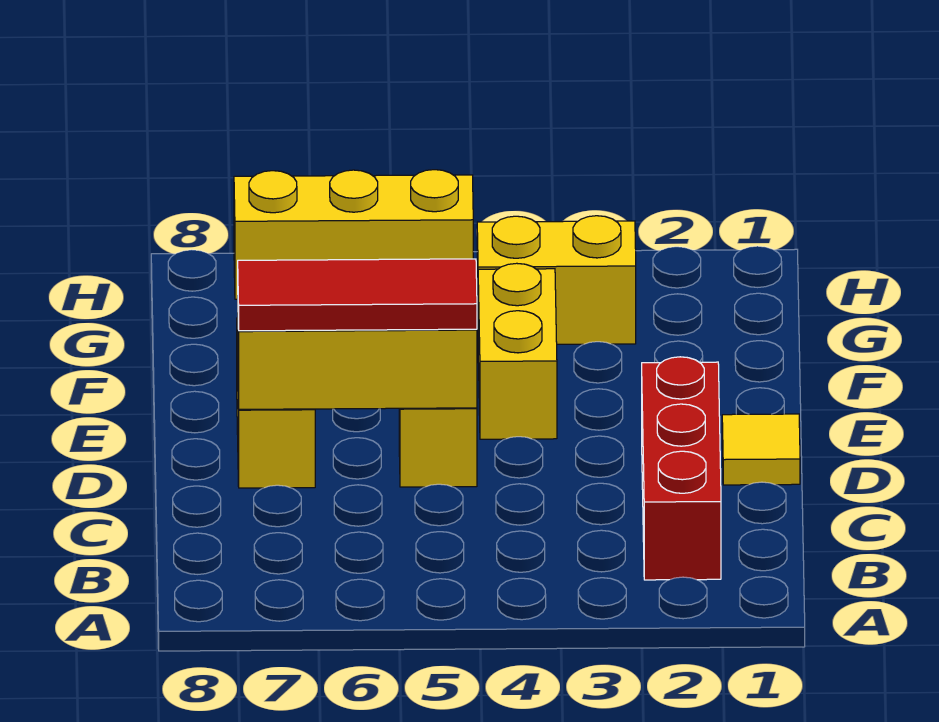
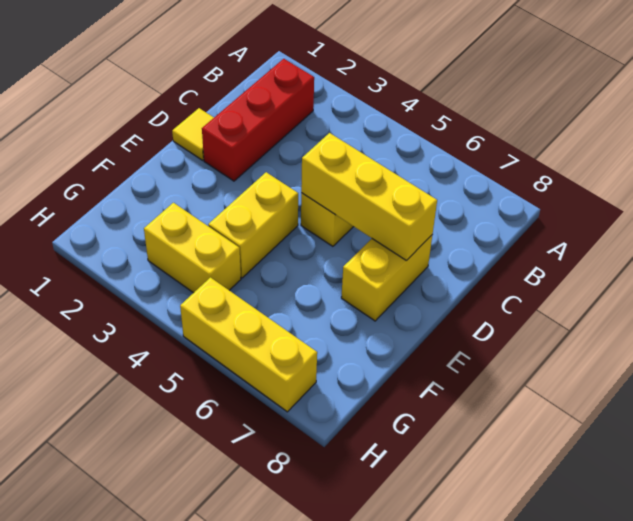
red tile D5:D7 level 3 -> none

